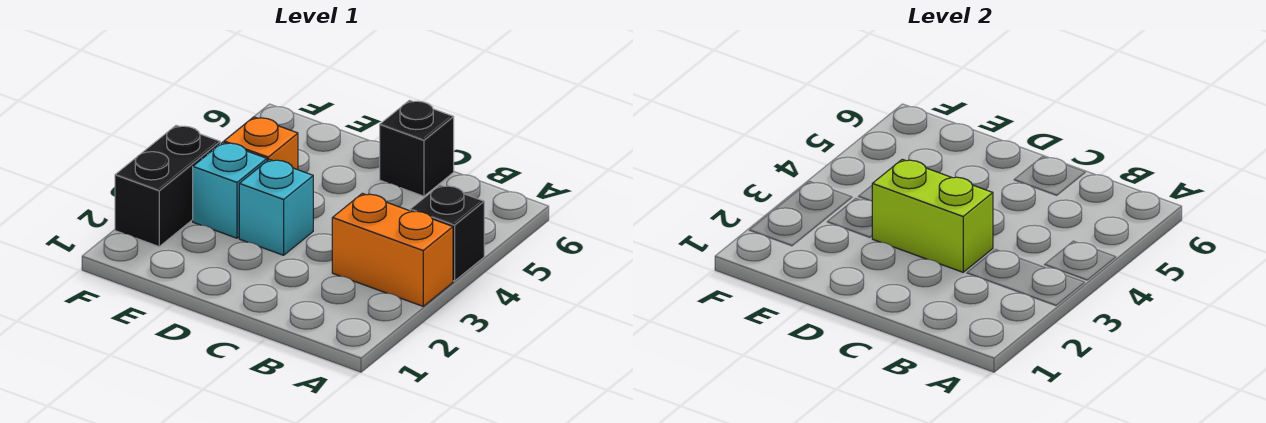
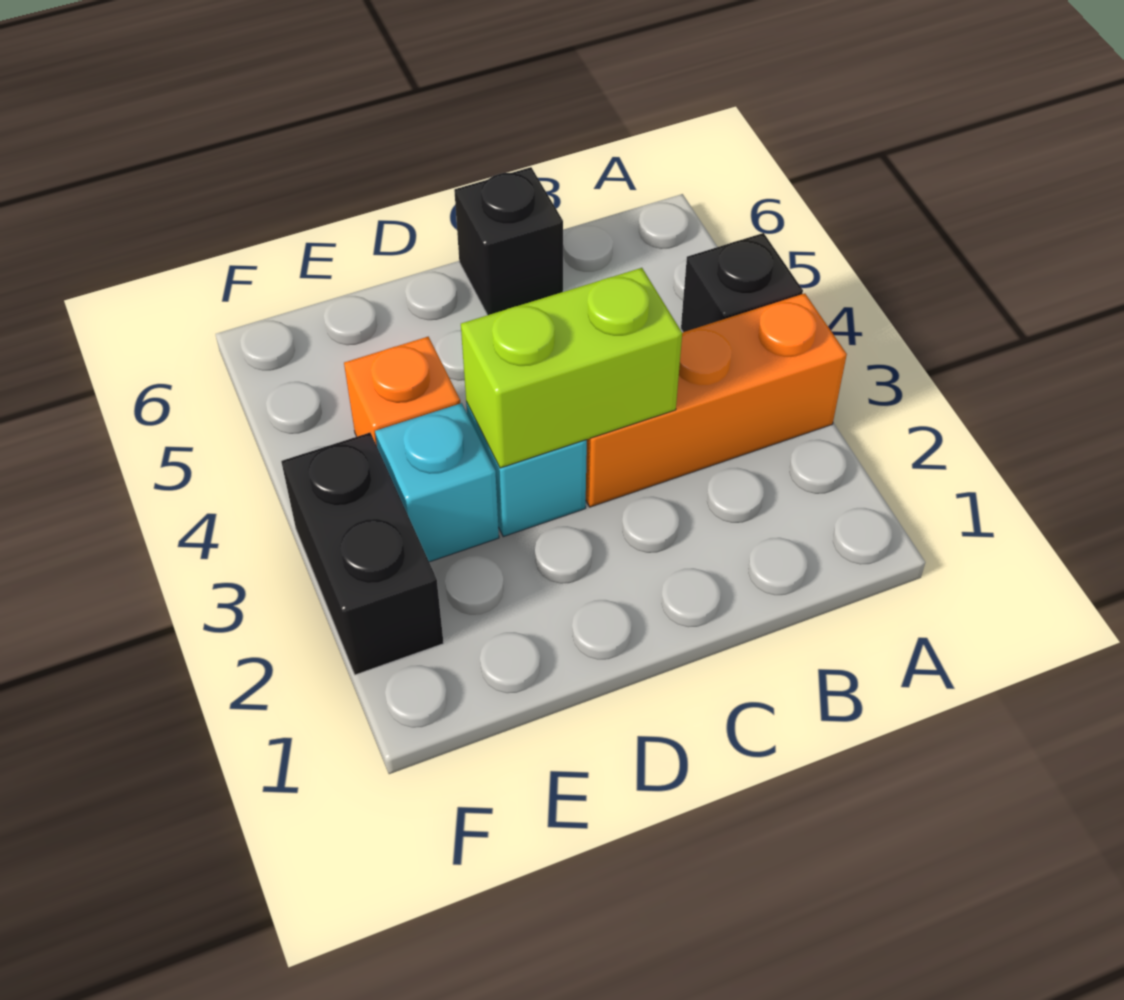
orange brick A3:B3 level 1 -> orange brick A3:C3 level 1

